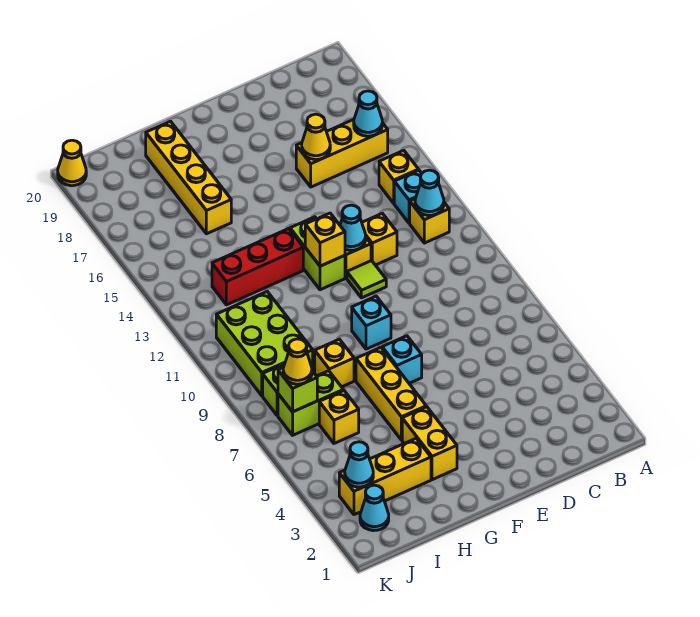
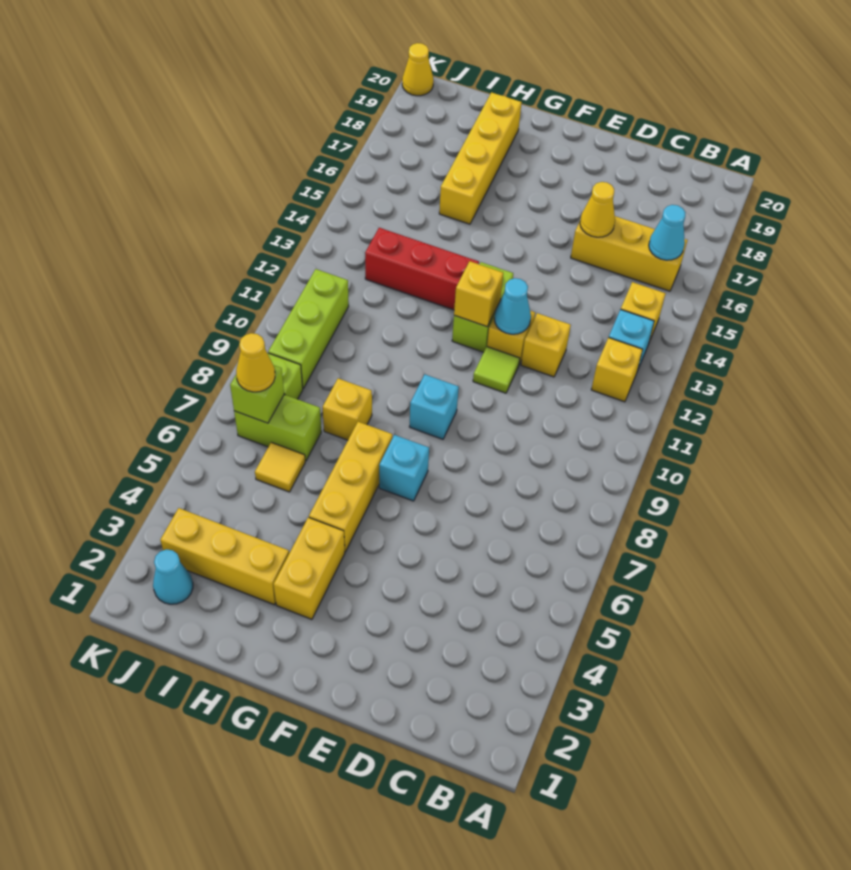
cyan cone B12 level 2 -> none
yellow brick I6 level 1 -> yellow tile I6 level 1
lime brick I9:J11 level 1 -> lime brick J9:J11 level 1
cyan cone J3 level 2 -> none

